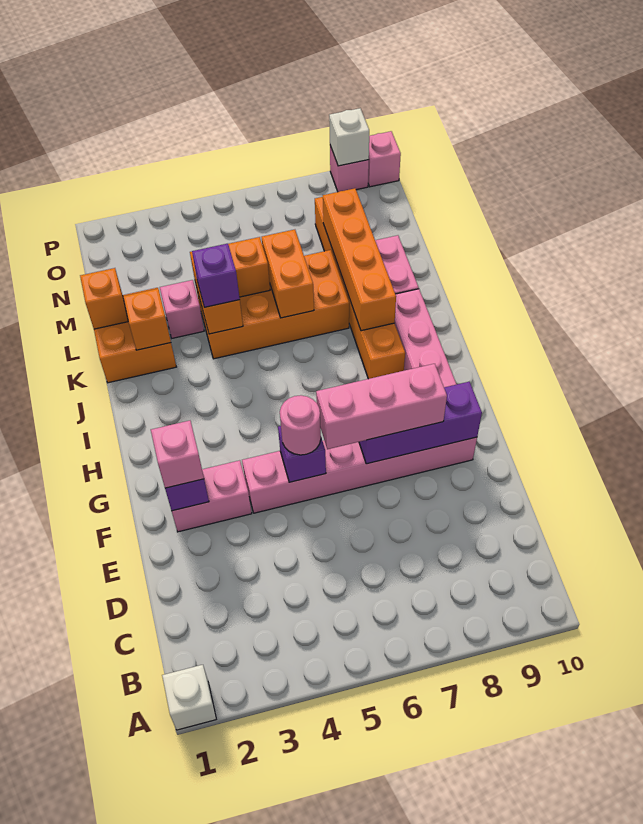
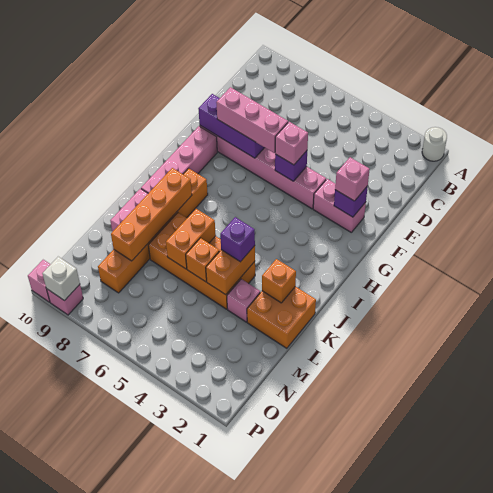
white brick A1 level 1 -> white round brick A1 level 1
pink round brick F5 level 3 -> pink brick F5 level 3
orange brick L1 level 2 -> none

